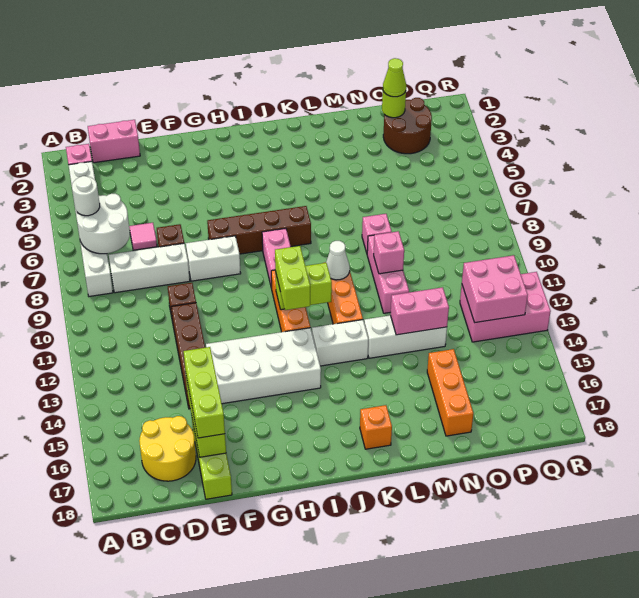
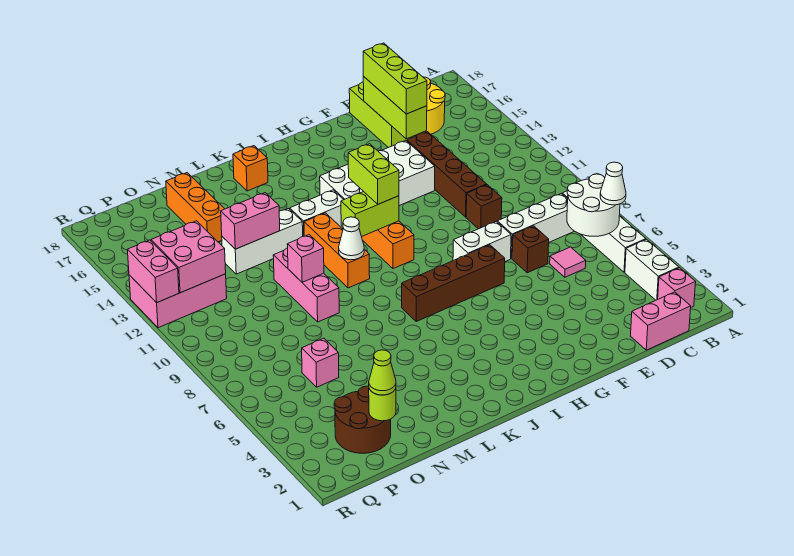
white round brick B6 level 3 -> white cone B6 level 3
pink brick I8:I9 level 1 -> pink brick R12:R13 level 2
pink brick M8 level 1 -> pink brick O6 level 1

